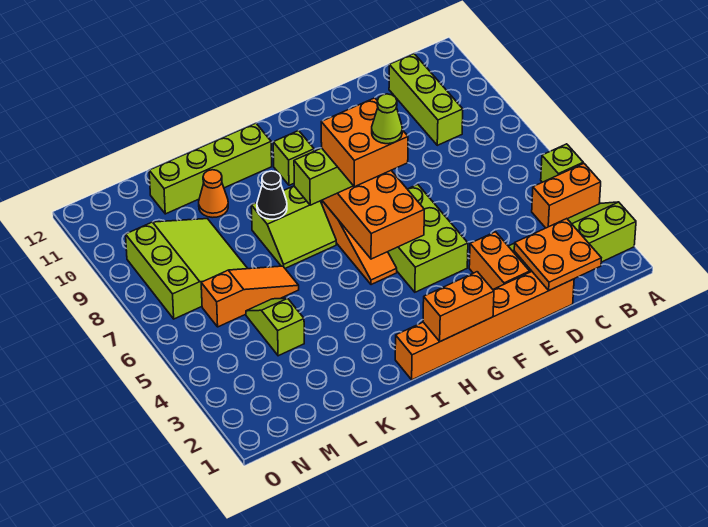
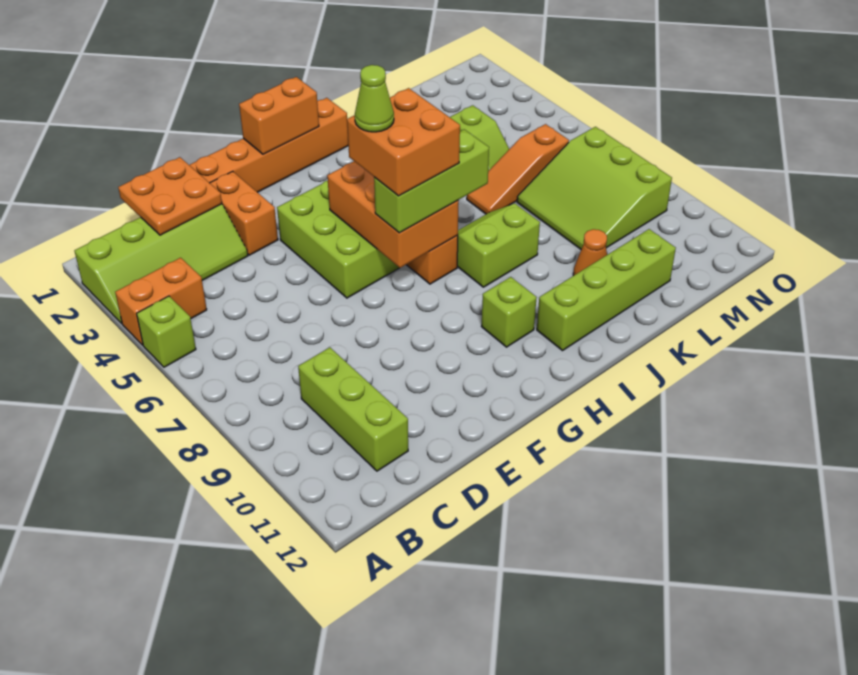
black cone J8 level 2 -> none

